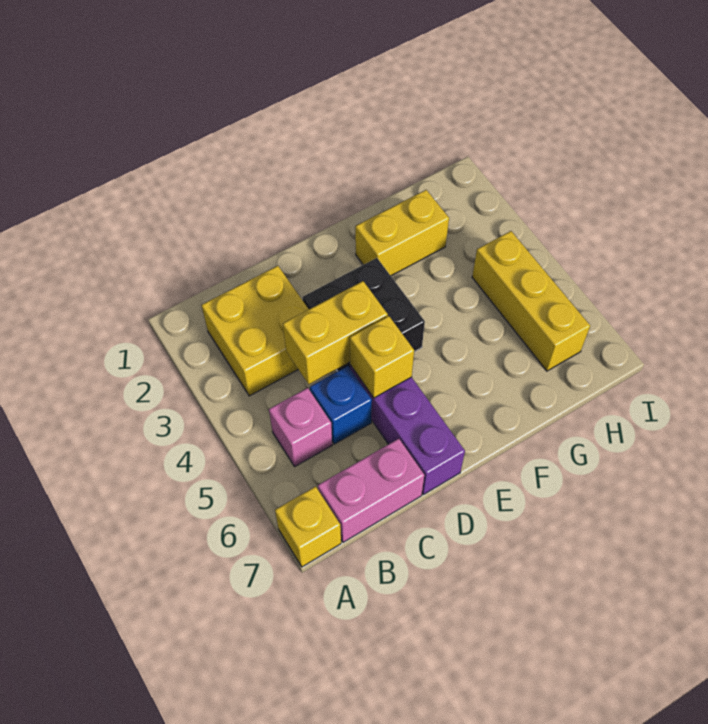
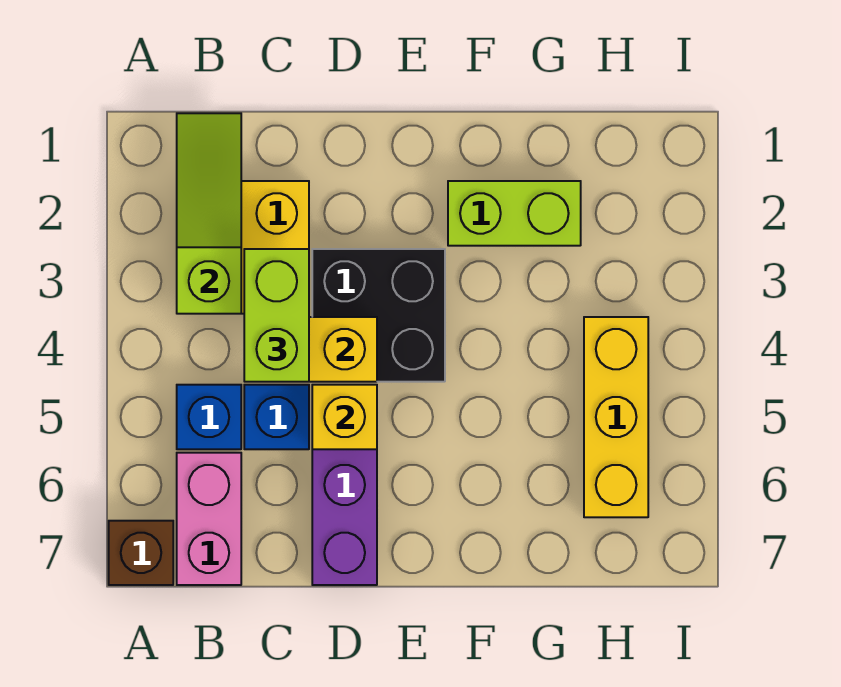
yellow brick A7 level 1 -> brown brick A7 level 1
none -> lime slope B1:B3 level 2 top 3
pink brick B5 level 1 -> blue brick B5 level 1
pink brick B7:C7 level 1 -> pink brick B6:B7 level 1
none -> lime brick C3:C4 level 3
yellow brick F2:G2 level 1 -> lime brick F2:G2 level 1

